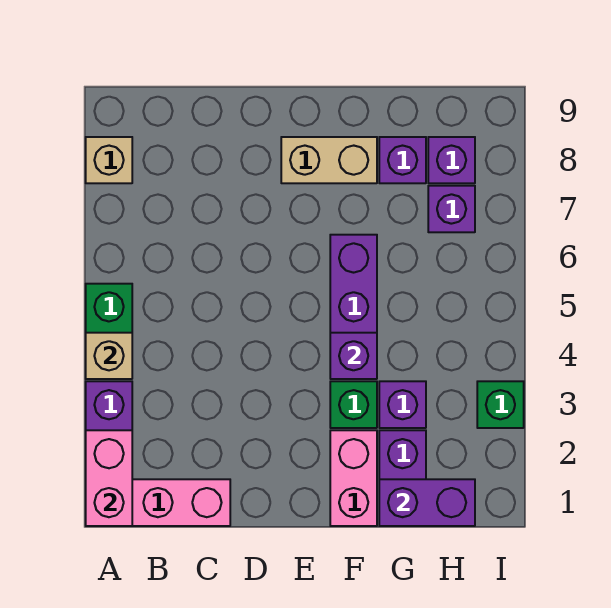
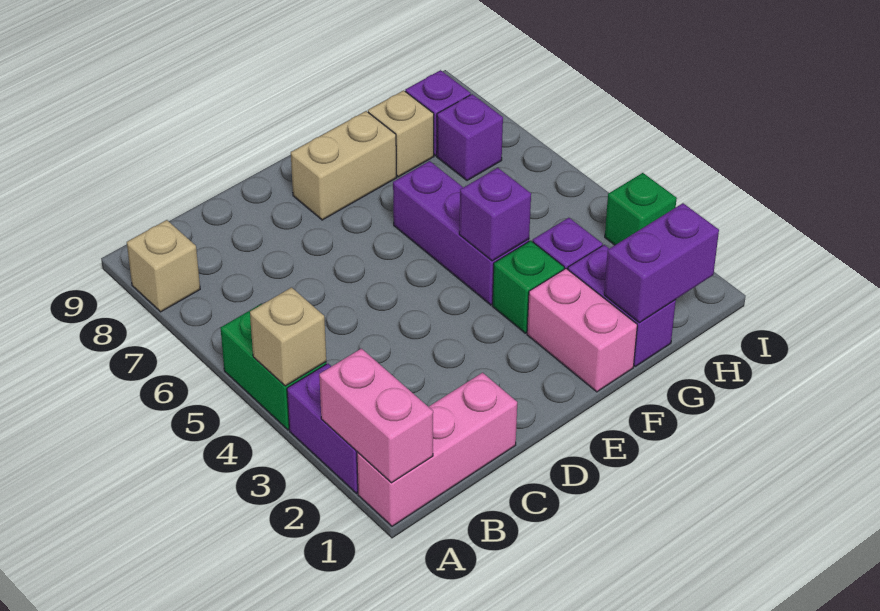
purple brick G8 level 1 -> tan brick G8 level 1

